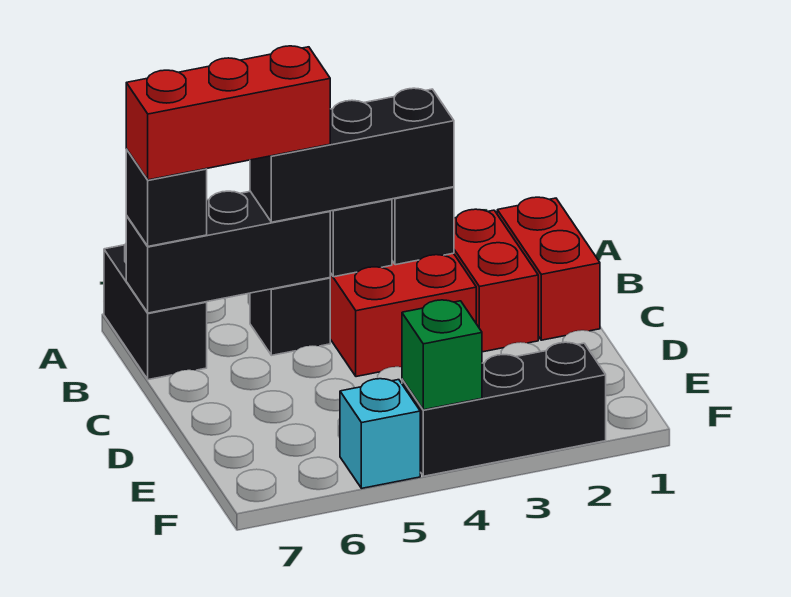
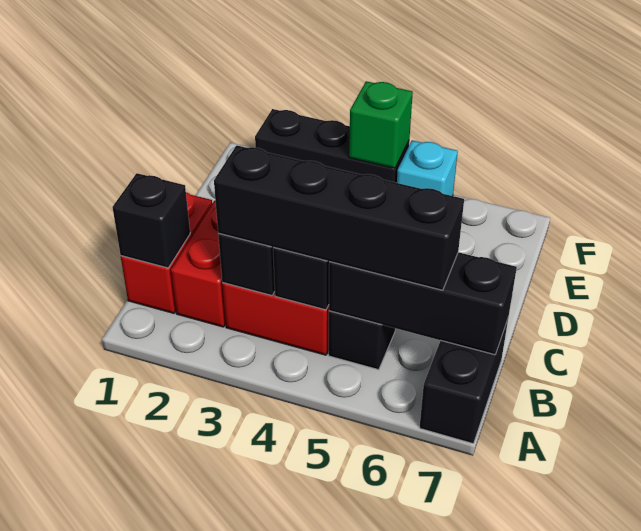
black brick B3:B5 level 3 -> black brick B3:B6 level 3
red brick B5:B7 level 4 -> none
black brick B7 level 3 -> black brick B1 level 2

